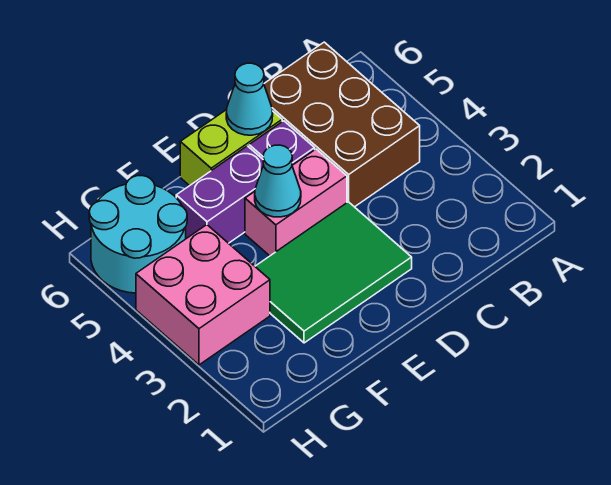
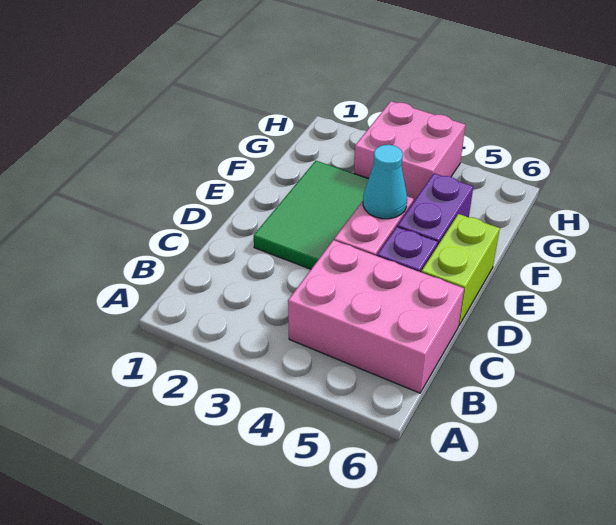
brown brick B4:C6 level 1 -> pink brick B4:C6 level 1
cyan cone D6 level 2 -> none
cyan round brick G5:H6 level 1 -> none

